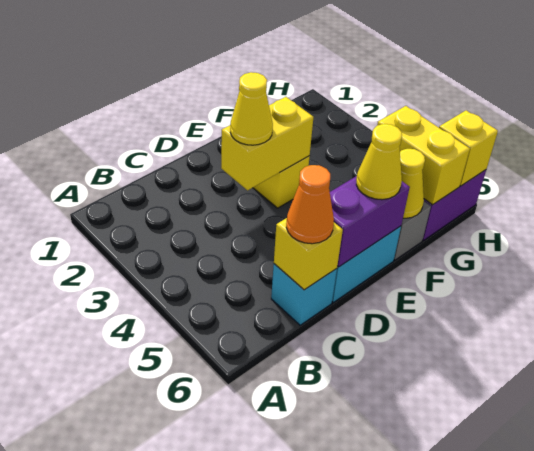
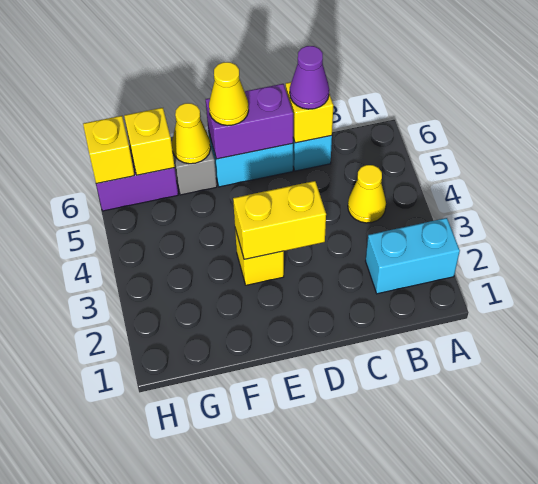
none -> cyan brick A2:B2 level 1
orange cone C6 level 3 -> purple cone C6 level 3
yellow cone D3 level 3 -> yellow cone B4 level 1
yellow brick G5:G6 level 2 -> yellow brick G6 level 2

